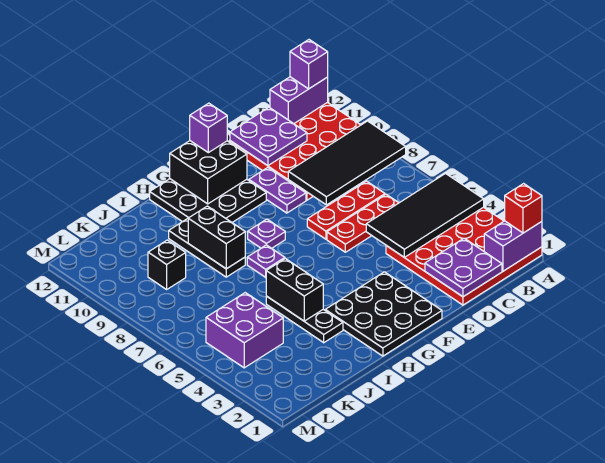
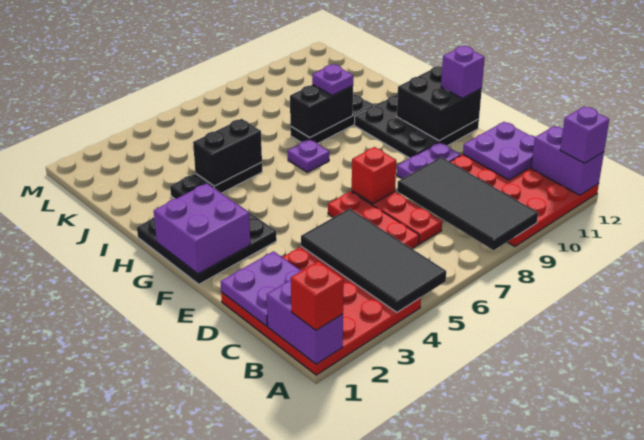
none -> red brick E7 level 2
purple plate G8 level 1 -> purple plate I9 level 3
purple brick K4:L5 level 1 -> purple brick F1:G2 level 2
black brick K9 level 1 -> none

